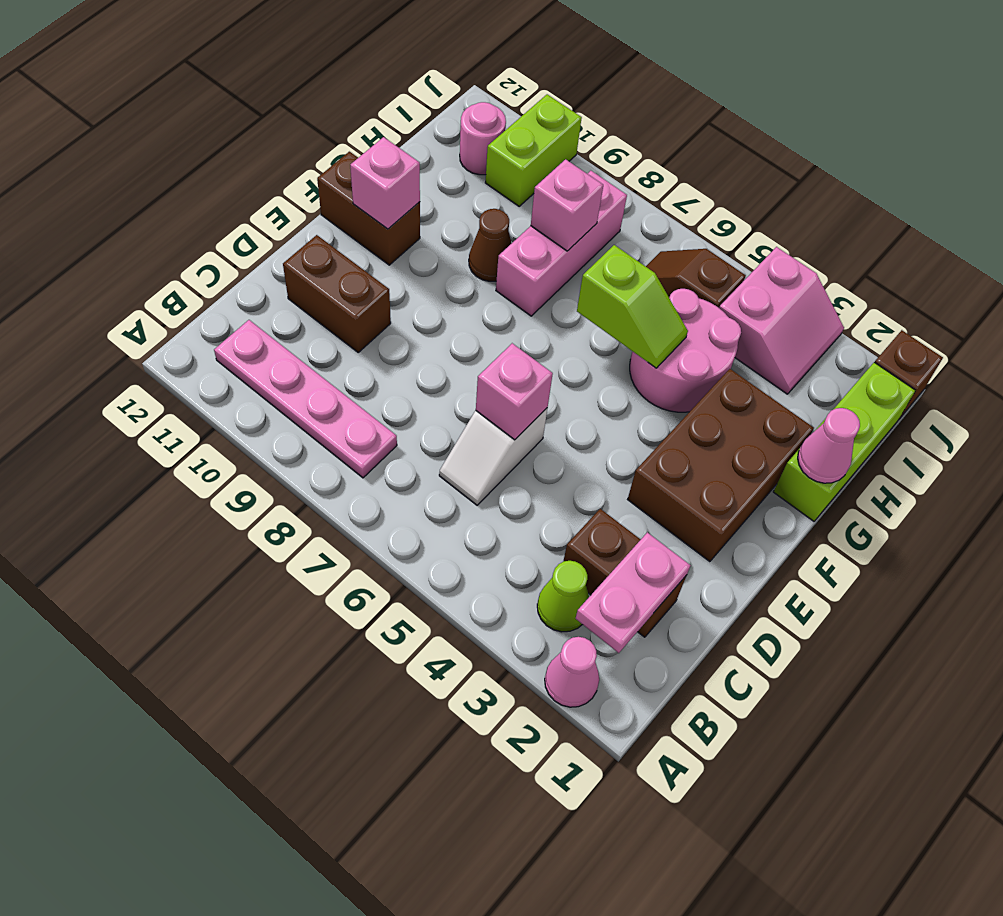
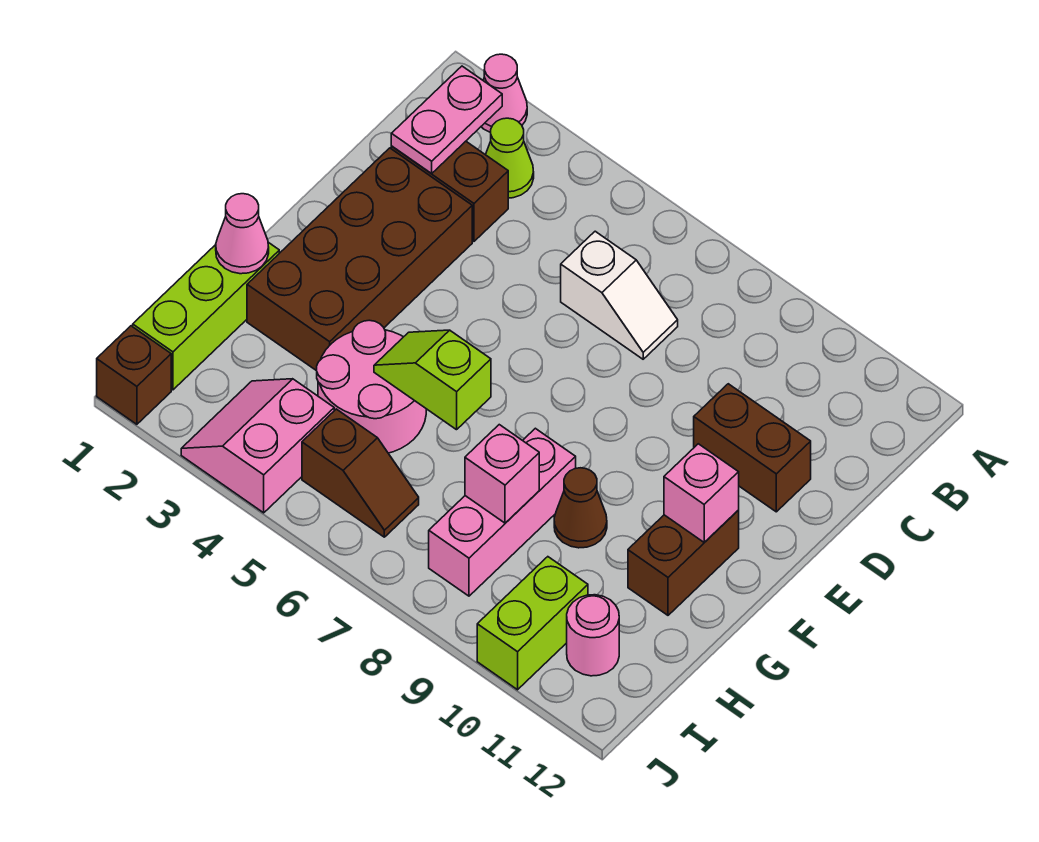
pink plate B8:B11 level 1 -> none
white slope C6:D6 level 1 top D -> white slope C6:C7 level 1 top 6
pink brick D6 level 2 -> none
brown brick E2:G3 level 1 -> brown brick D2:G3 level 1
brown brick F11:F12 level 1 -> brown brick F11:G11 level 1

